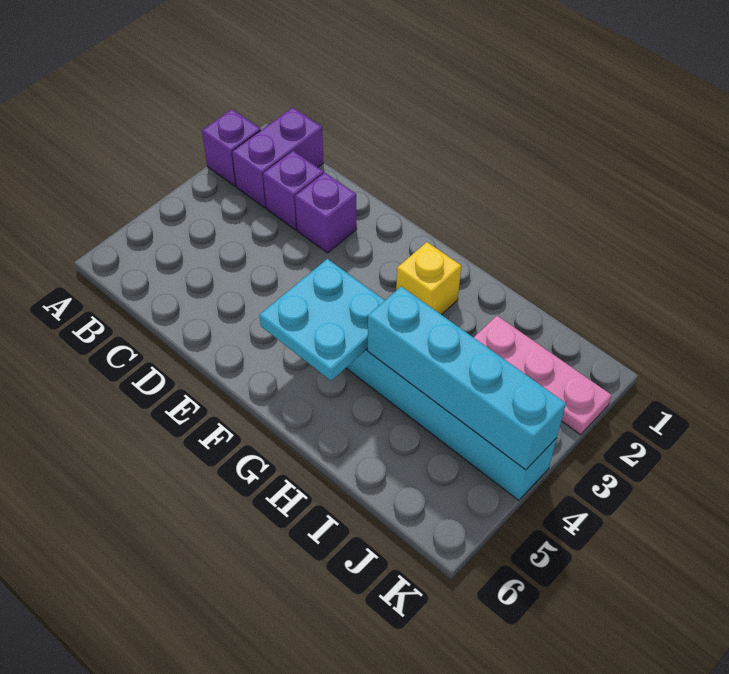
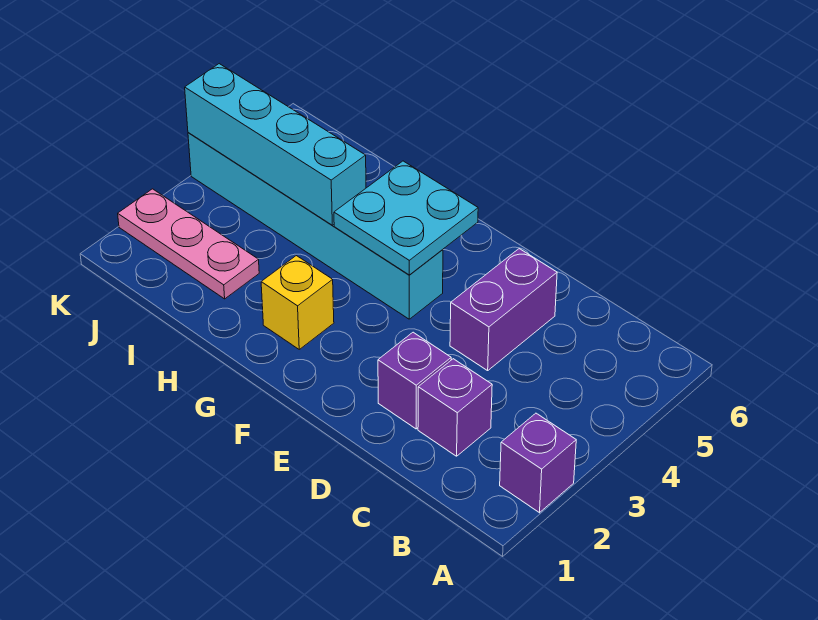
purple brick B1:B2 level 1 -> purple brick D4:D5 level 1

